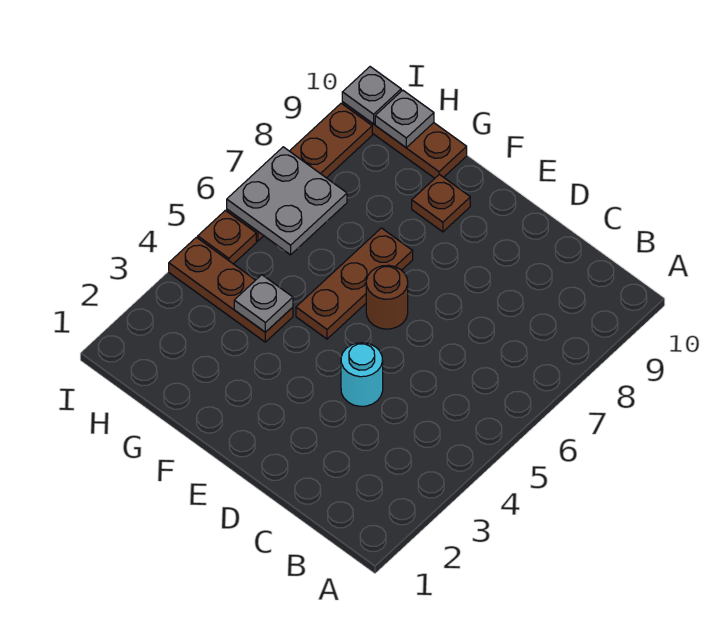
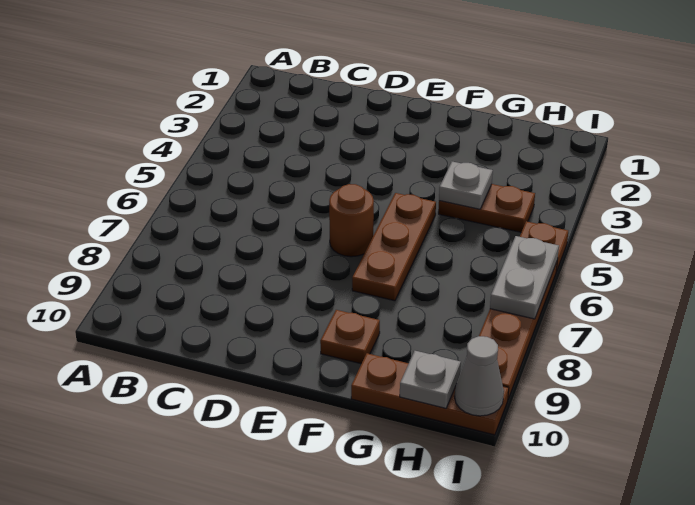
cyan round brick D4 level 1 -> none
brown plate G4:I4 level 1 -> brown plate G4:H4 level 1
grey plate H6:I7 level 2 -> grey plate I6:I7 level 2
grey plate I10 level 2 -> grey cone I10 level 2

